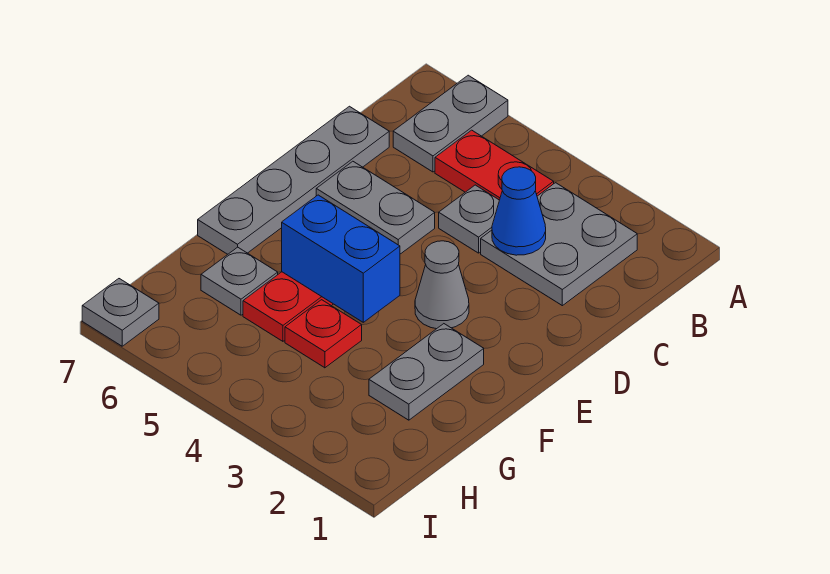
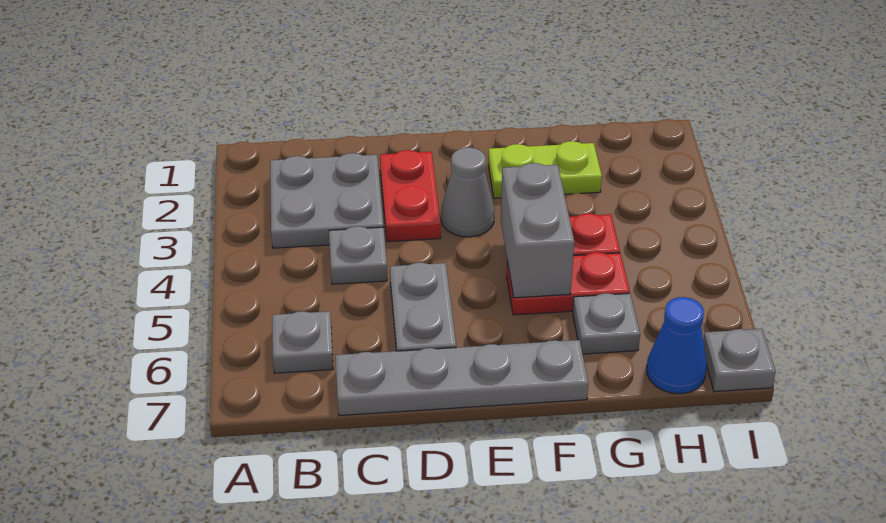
grey plate A6:B6 level 1 -> grey plate B6 level 1
red plate B4:B5 level 1 -> red plate D2:D3 level 1
blue cone C3 level 2 -> blue cone H7 level 1
grey plate F2:G2 level 1 -> lime plate F2:G2 level 1
blue brick F4:F5 level 2 -> grey brick F4:F5 level 2

